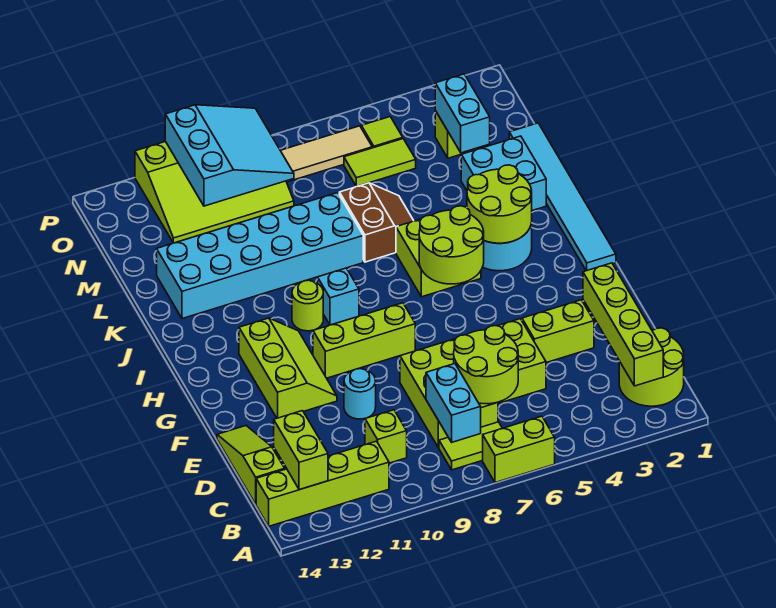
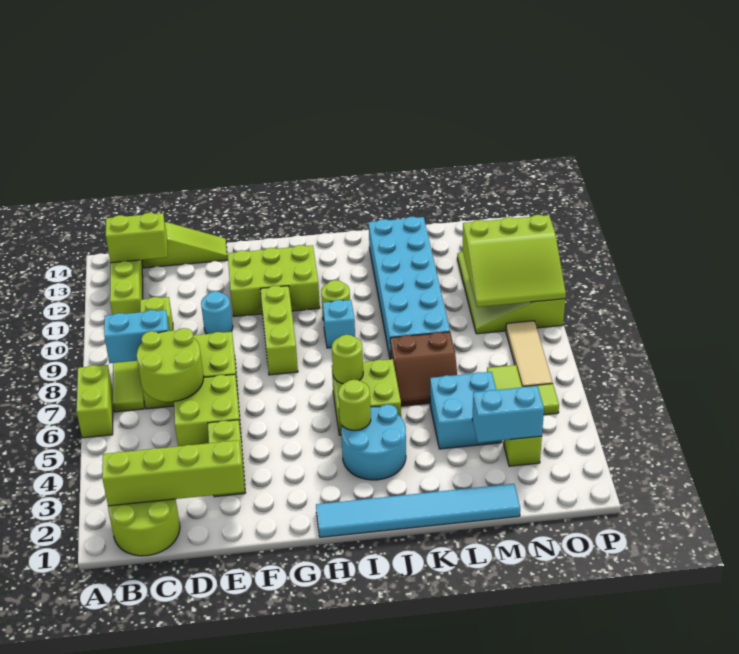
lime slope F11:H12 level 1 top 12 -> lime brick F11:H12 level 1
lime round brick H5:I6 level 2 -> lime round brick I6 level 2
lime round brick I3:J4 level 2 -> lime round brick I4 level 2
cyan brick K2:L3 level 1 -> cyan brick L4:M5 level 1
cyan slope N9:P11 level 2 top 11 -> lime slope N9:P11 level 2 top 11

